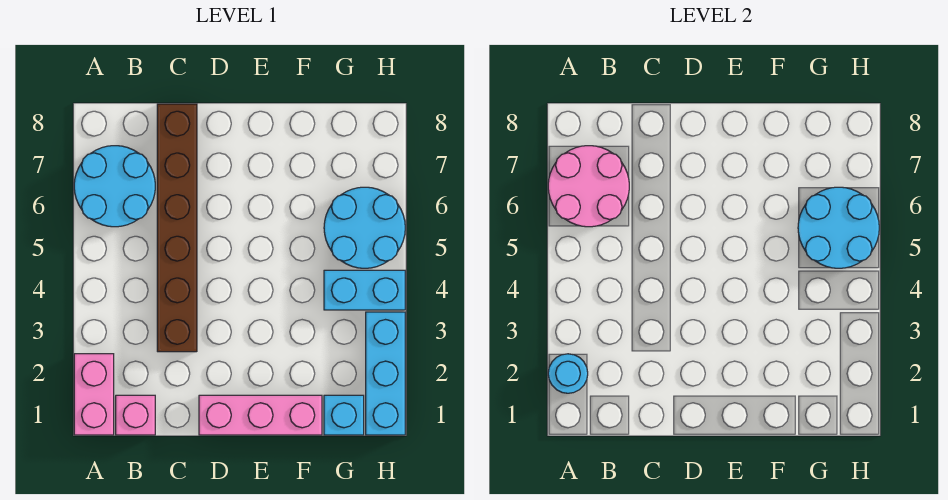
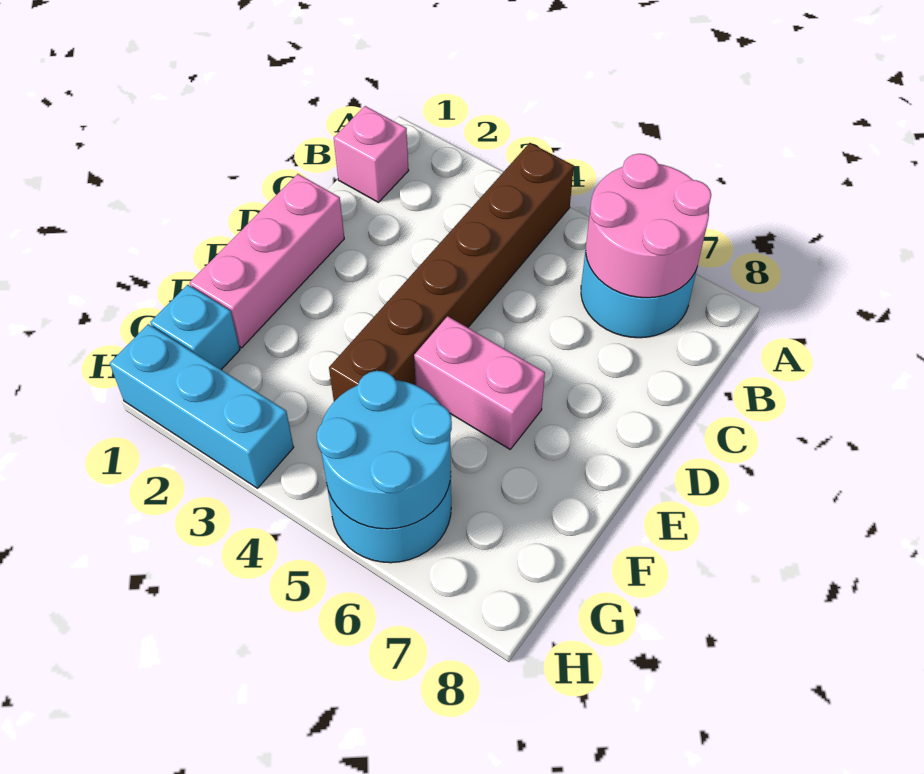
pink brick A1:A2 level 1 -> pink brick E5:E6 level 1
cyan round brick A2 level 2 -> none
brown brick C3:C8 level 1 -> brown brick A4:F4 level 1
cyan brick G4:H4 level 1 -> none

